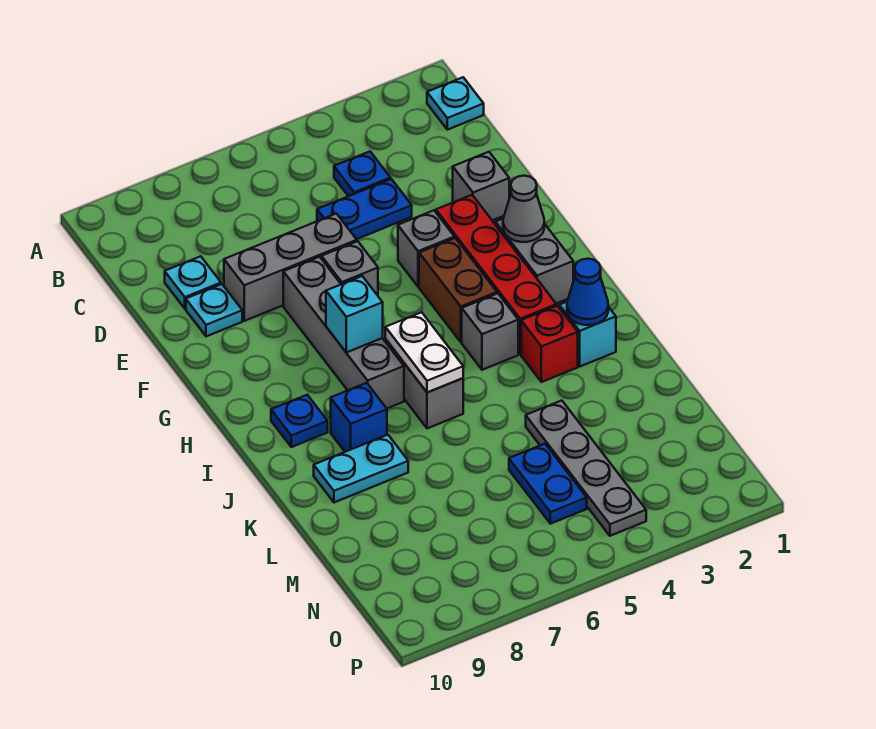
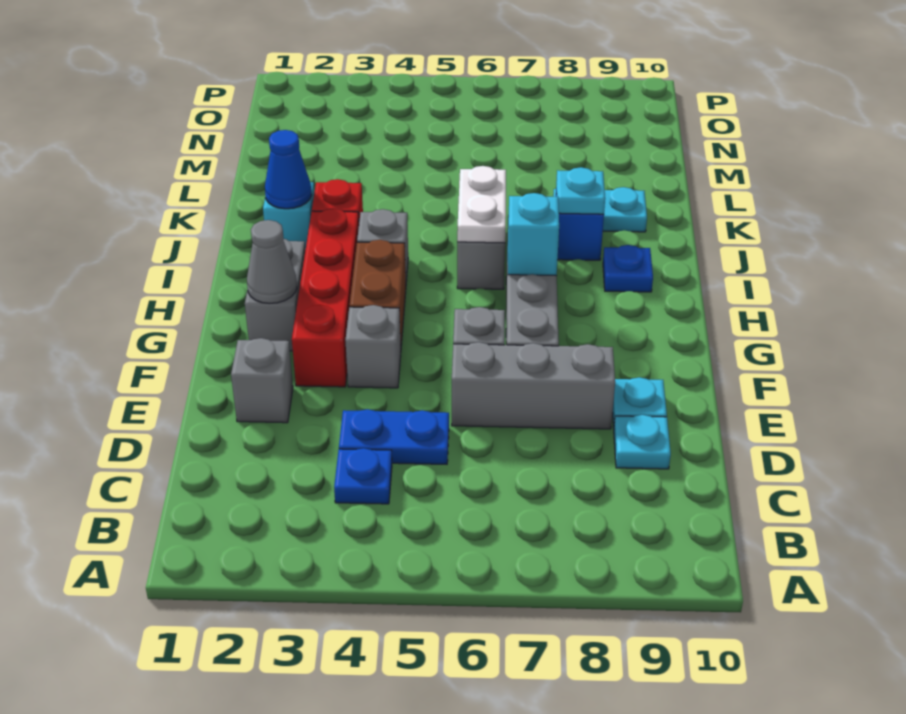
cyan plate B1 level 1 -> cyan plate J8 level 2
grey plate L4:O4 level 1 -> none
blue plate M5:N5 level 1 -> none

